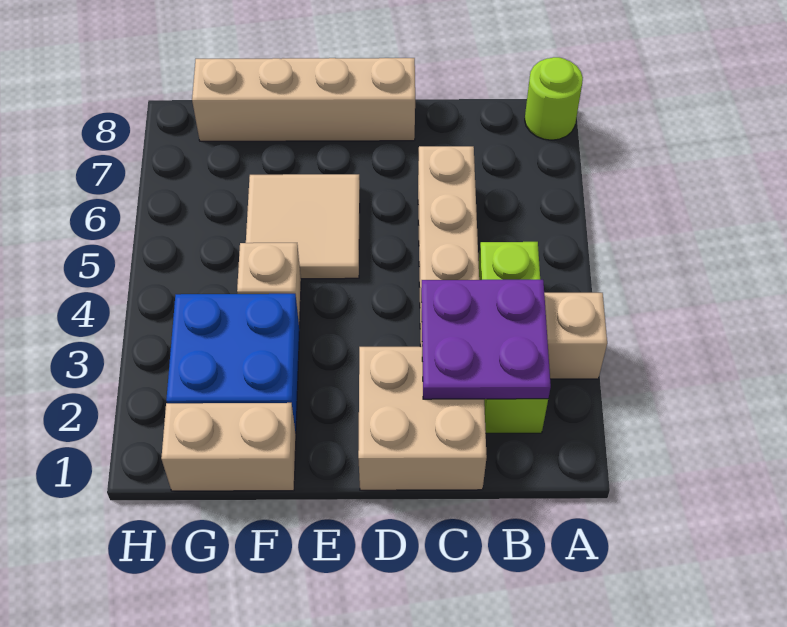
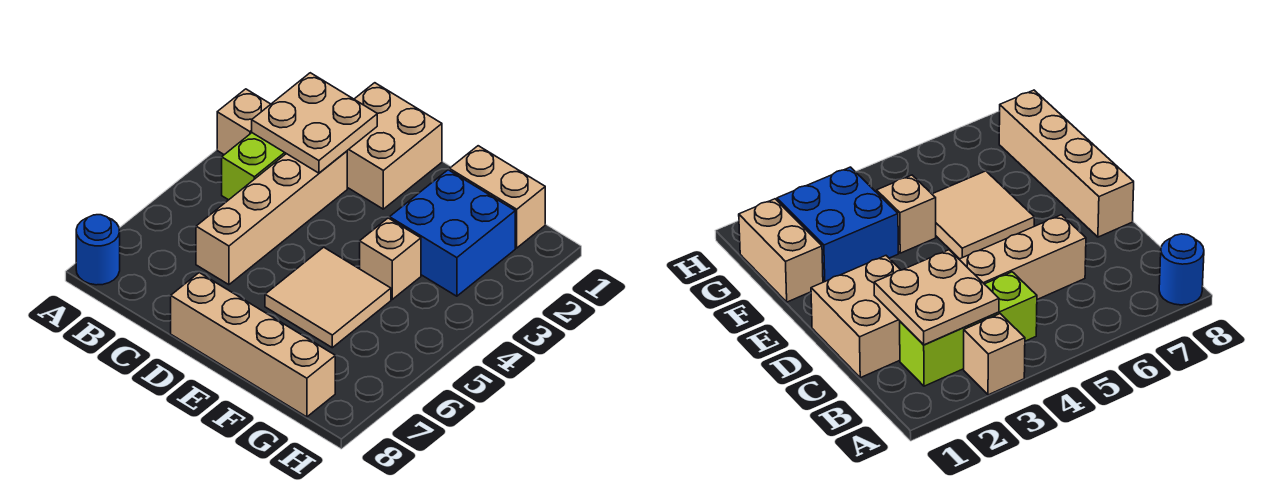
lime round brick A8 level 1 -> blue round brick A8 level 1
purple plate B2:C3 level 2 -> tan plate B2:C3 level 2

